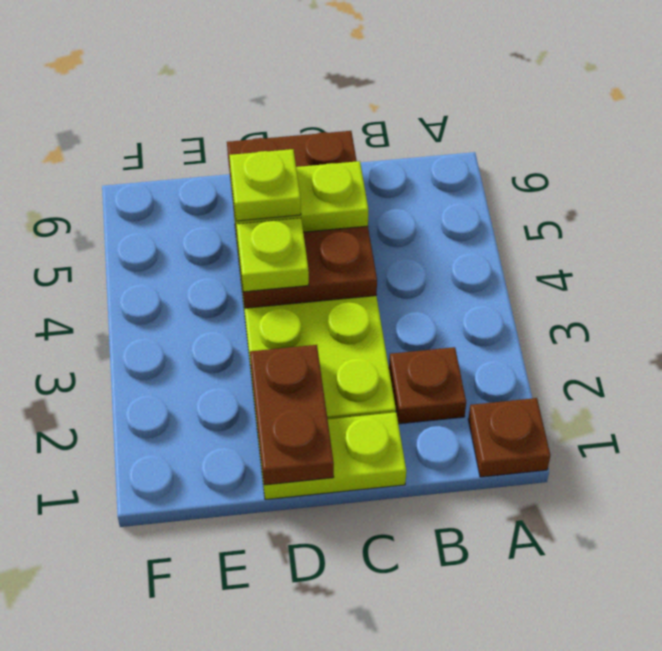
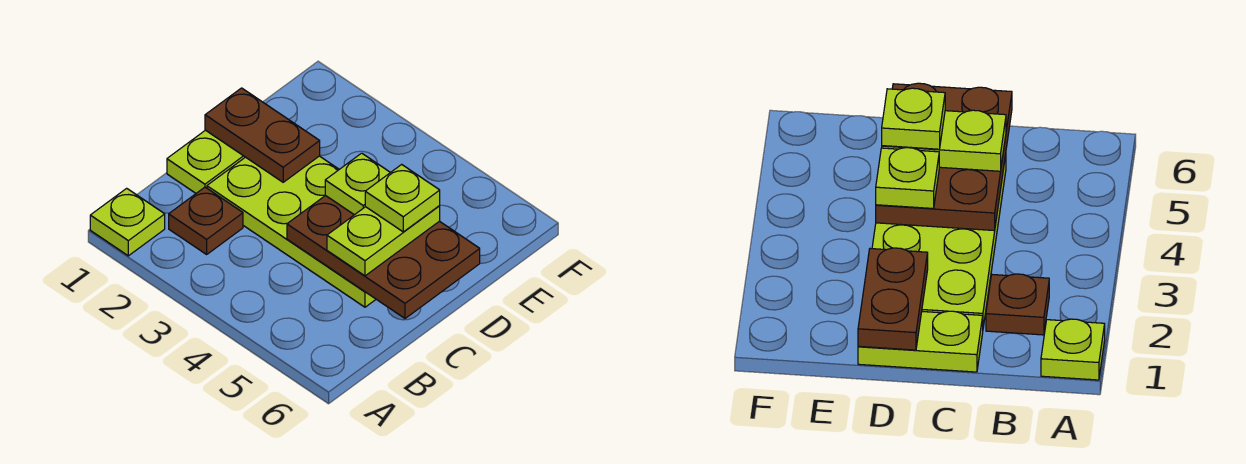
brown plate A1 level 1 -> lime plate A1 level 1

